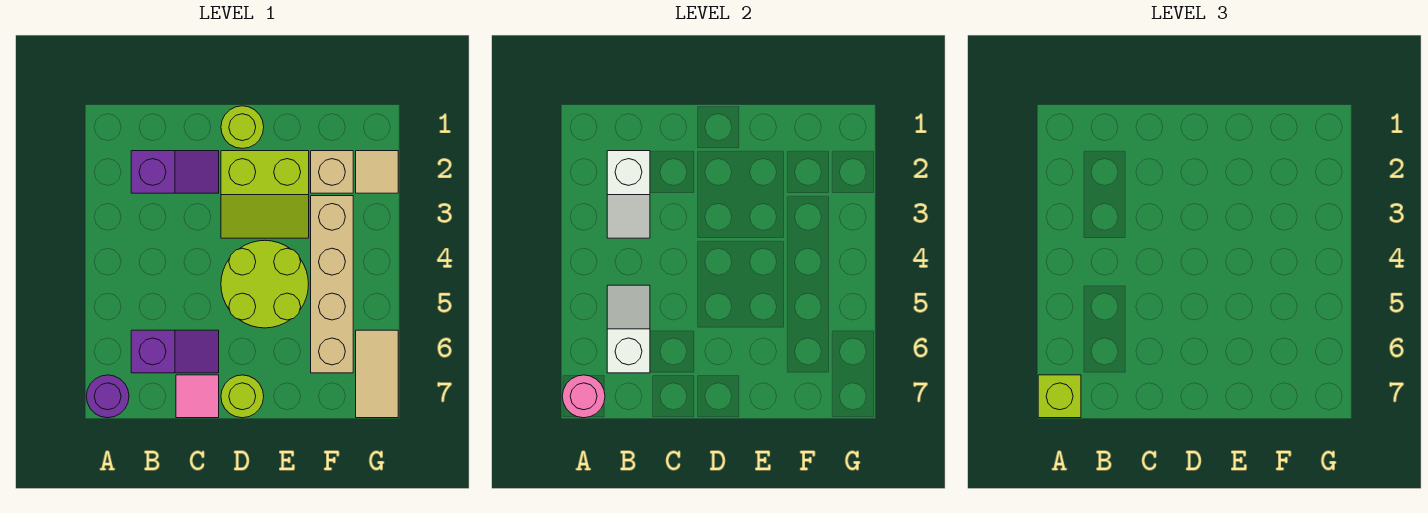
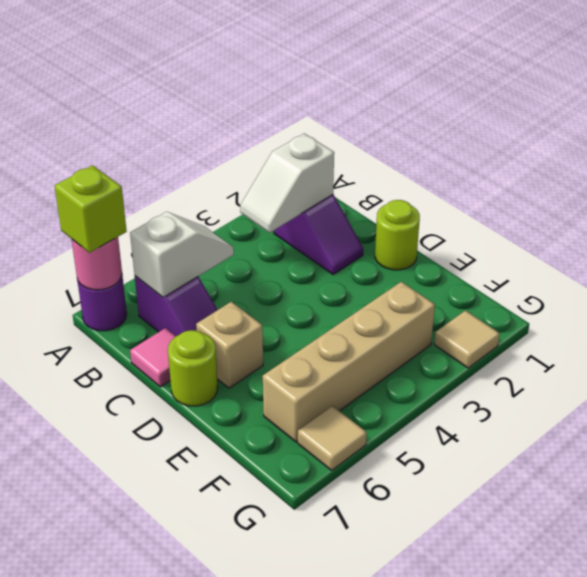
lime slope D2:E3 level 1 top 2 -> none
lime round brick D4:E5 level 1 -> none
tan brick F2 level 1 -> tan brick D6 level 1
tan tile G6:G7 level 1 -> tan tile G6 level 1

